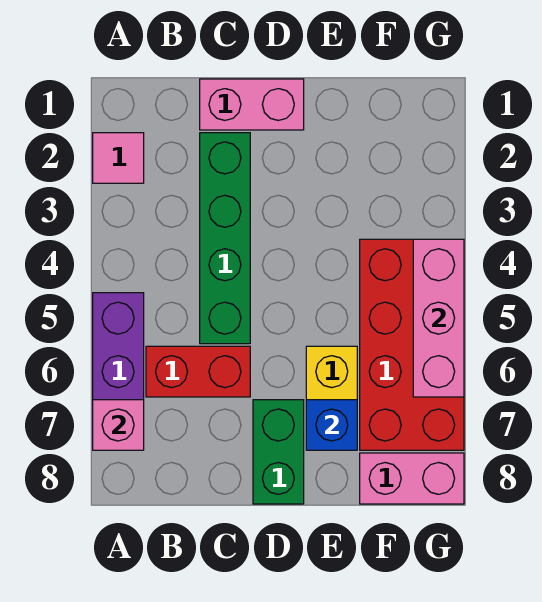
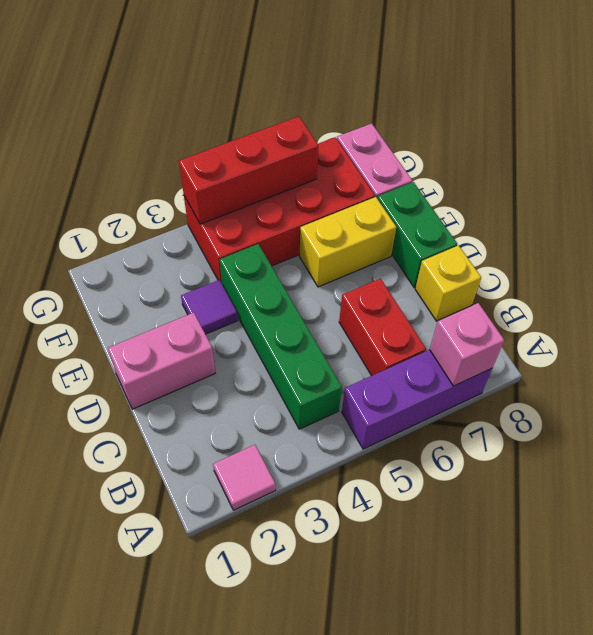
pink brick C1:D1 level 1 -> pink brick D1:D2 level 1
green brick C2:C5 level 1 -> green brick B4:E4 level 1
none -> yellow brick C8 level 1
green brick D7:D8 level 1 -> green brick D8:E8 level 1
none -> purple tile E3 level 1
blue brick E7 level 2 -> none
pink brick G4:G6 level 2 -> red brick G4:G6 level 2

